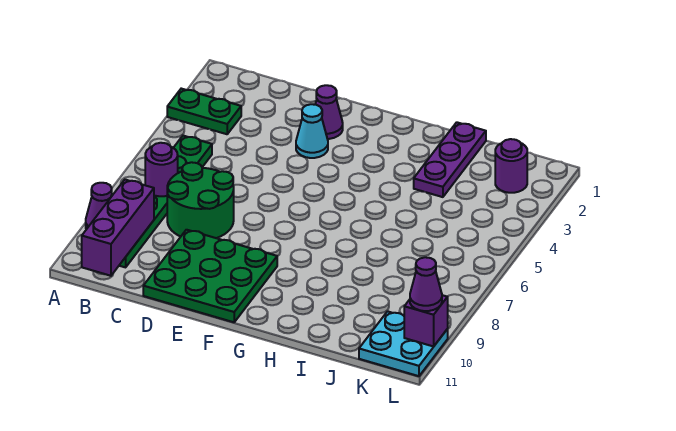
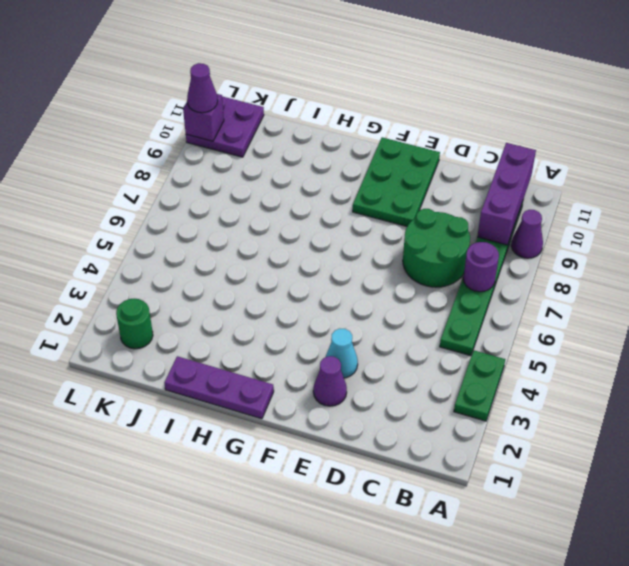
green plate A3:B3 level 1 -> green plate A3:A4 level 1
green plate D9:F11 level 1 -> green plate E9:F11 level 1
purple plate I1:I3 level 1 -> purple plate G1:I1 level 1
purple round brick K2 level 1 -> green round brick K2 level 1
cyan plate K10:L11 level 1 -> purple plate K10:L11 level 1

